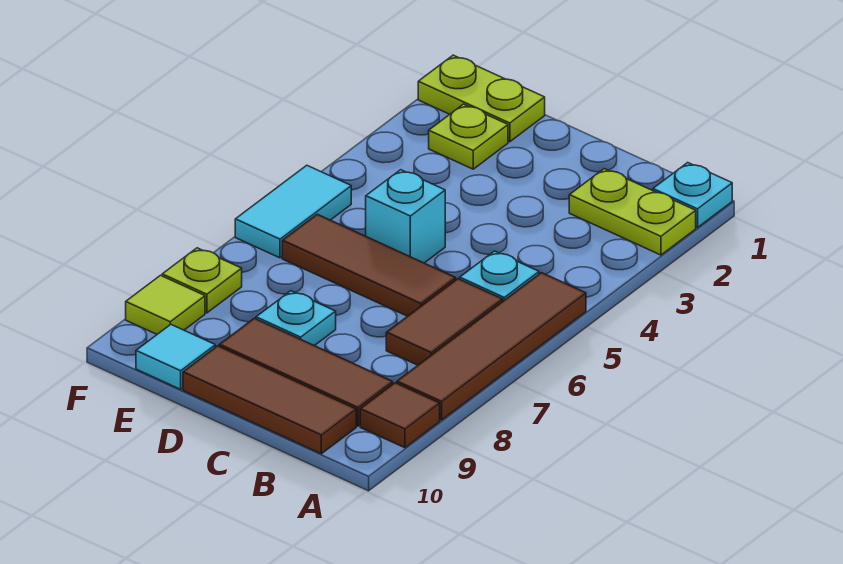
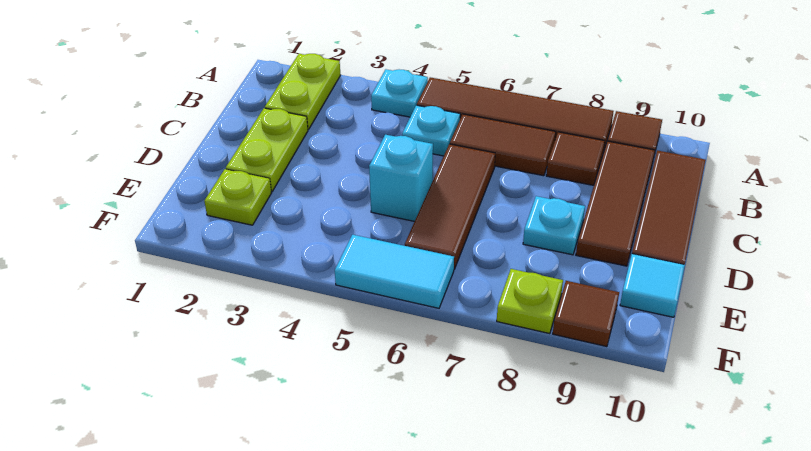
cyan plate A1 level 1 -> cyan plate A4 level 1
none -> brown tile B8 level 1
lime plate E1:F1 level 1 -> lime plate C2:D2 level 1
lime tile F9 level 1 -> brown tile F9 level 1

